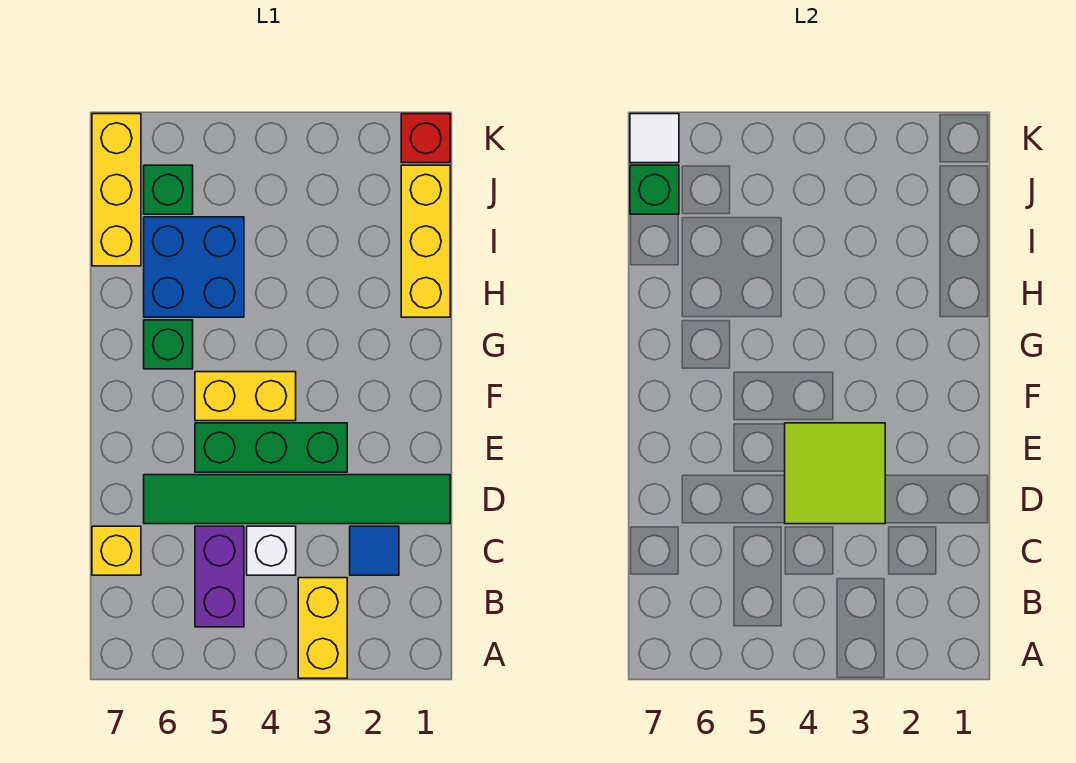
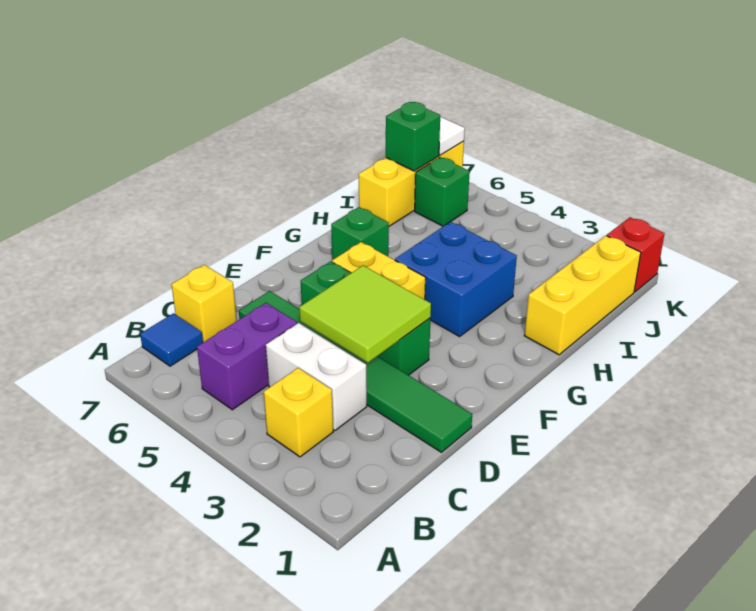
yellow brick A3:B3 level 1 -> yellow brick B3 level 1
blue tile C2 level 1 -> blue tile B7 level 1
white brick C4 level 1 -> white brick C3:C4 level 1
blue brick H5:I6 level 1 -> blue brick G3:H4 level 1

